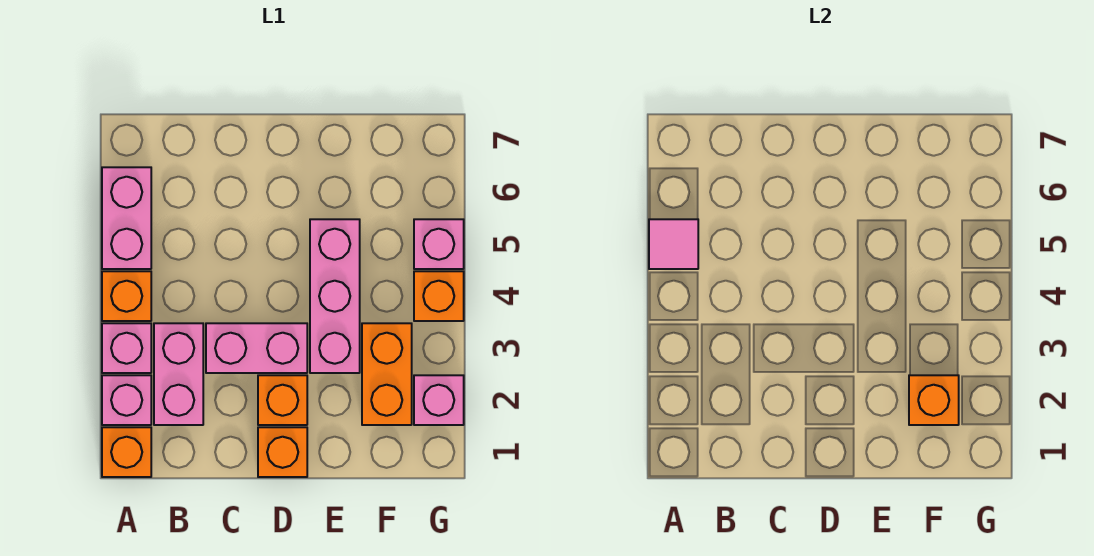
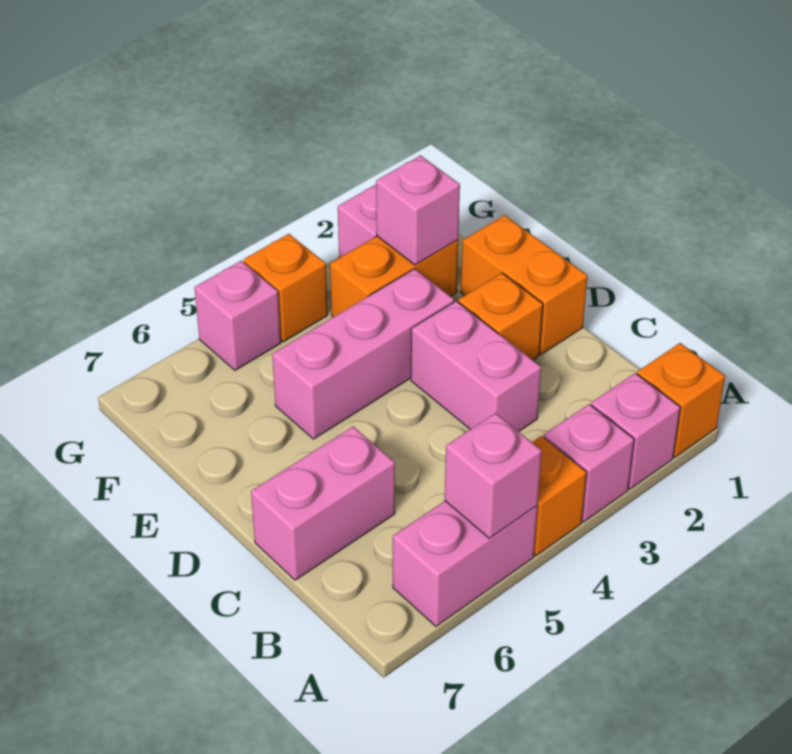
pink tile A5 level 2 -> pink brick A5 level 2
pink brick B2:B3 level 1 -> pink brick C6:C7 level 1
orange brick D1 level 1 -> orange brick D1:E1 level 1
orange brick F2 level 2 -> pink brick F2 level 2

